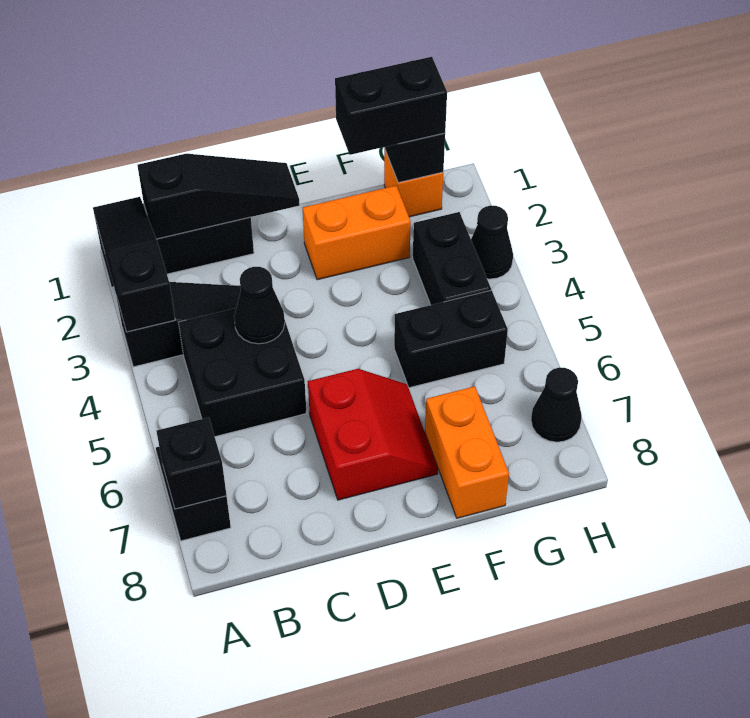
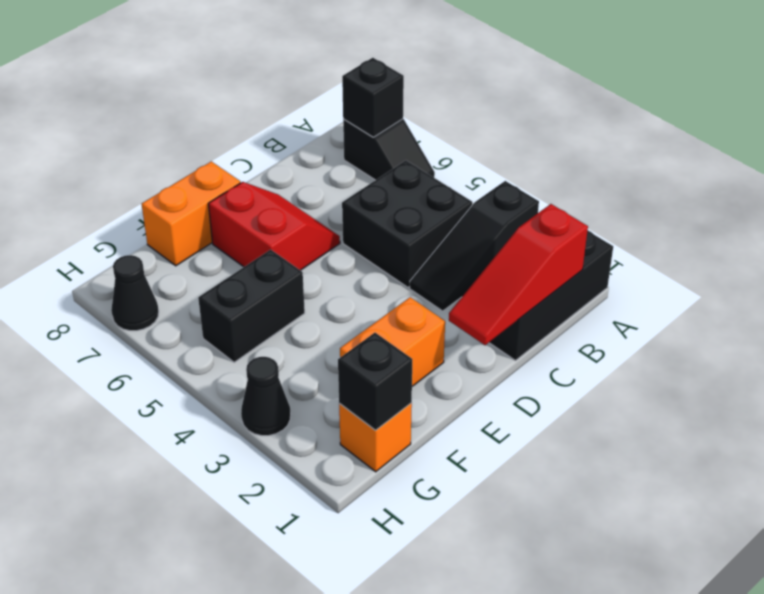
black slope A1:A3 level 2 top 3 -> none
black slope B1:D1 level 2 top B -> red slope B1:D1 level 2 top B
black cone C4 level 2 -> none
red slope D6:E7 level 1 top D -> red slope D6:E7 level 1 top E
black brick F1:G1 level 3 -> none
orange brick F7:F8 level 1 -> orange brick E8:F8 level 1
black brick G3:G4 level 1 -> none

